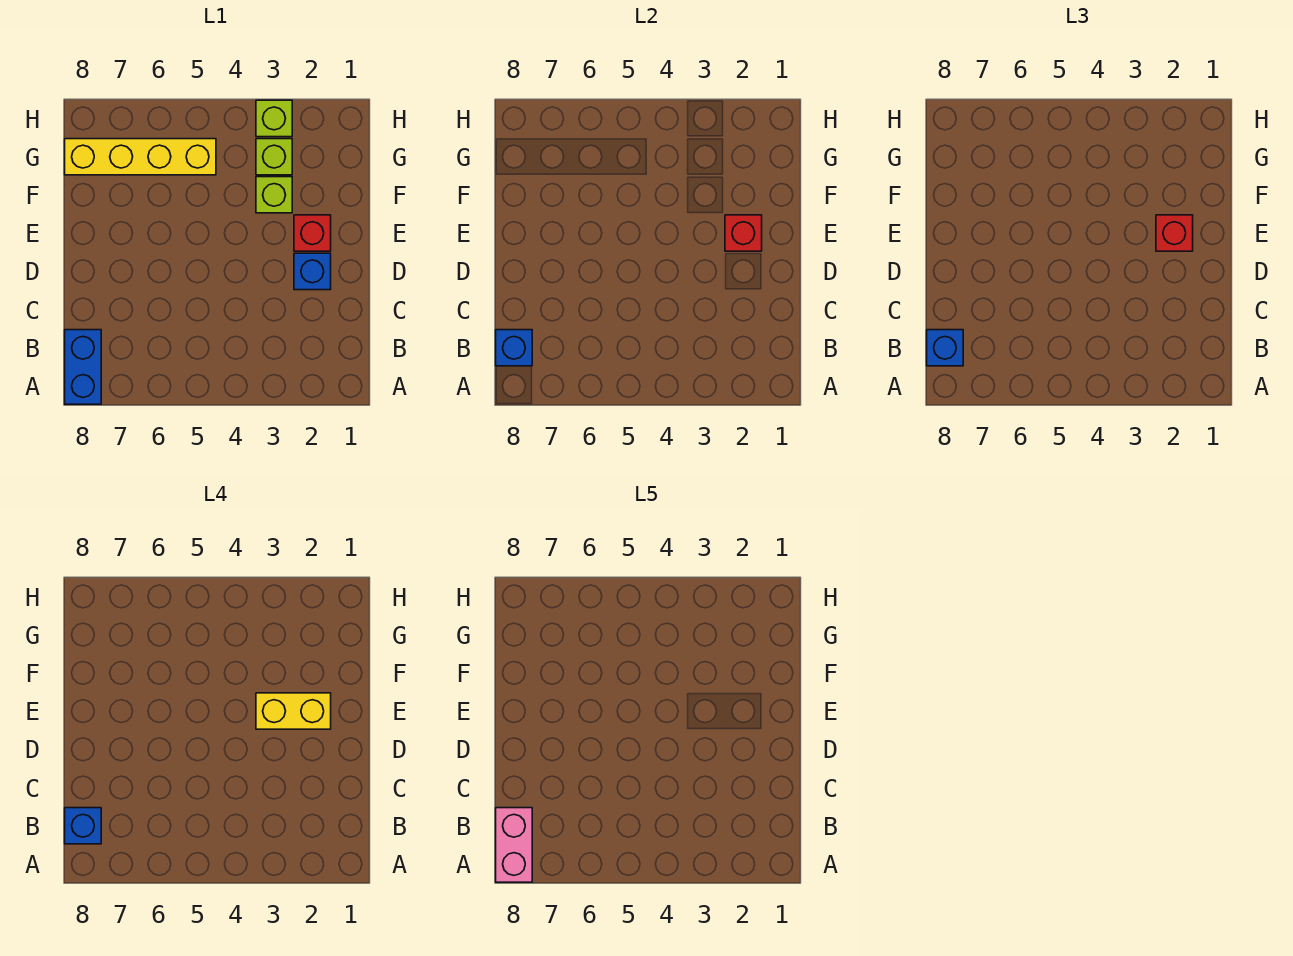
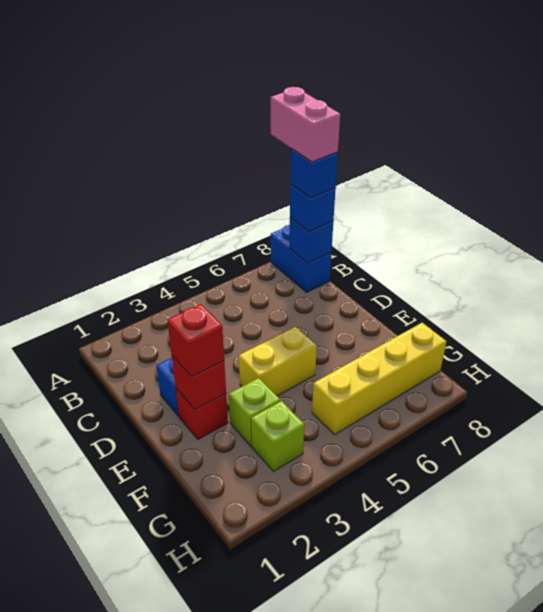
yellow brick E2:E3 level 4 -> yellow brick E4:E5 level 1
lime brick H3 level 1 -> none

